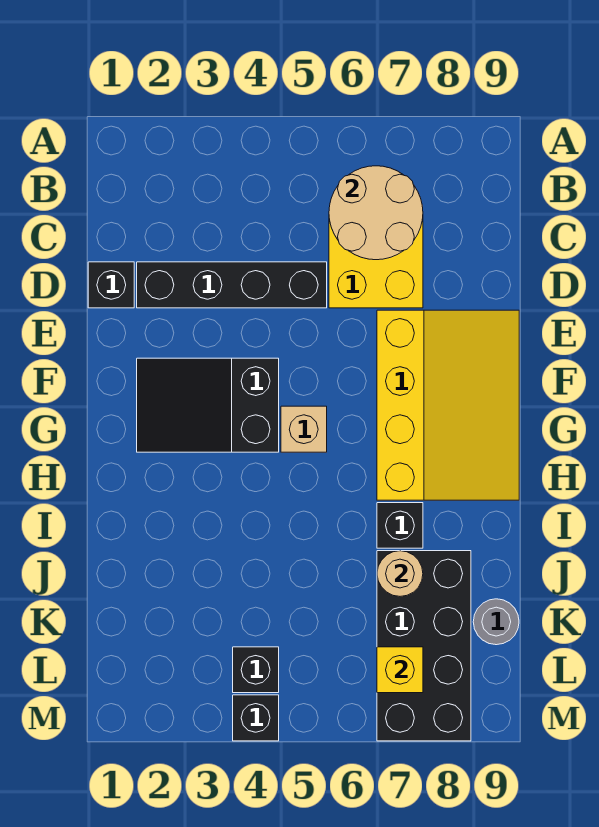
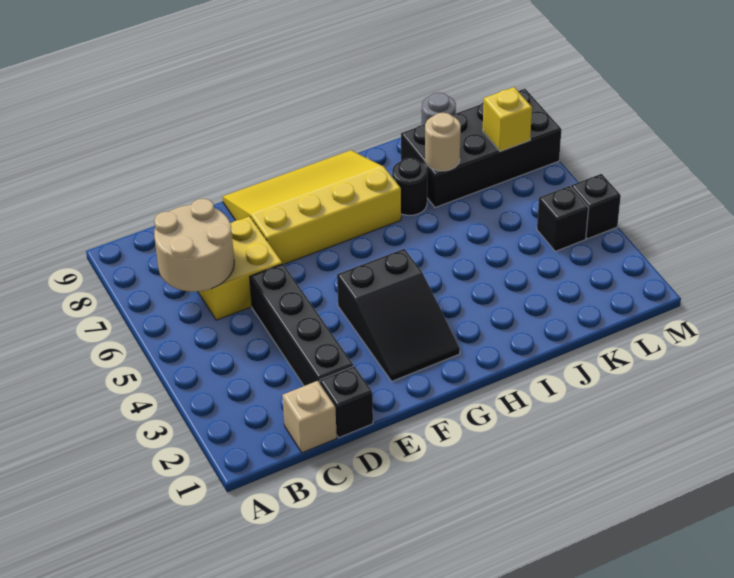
tan brick G5 level 1 -> tan brick C1 level 1
black brick I7 level 1 -> black round brick I7 level 1

